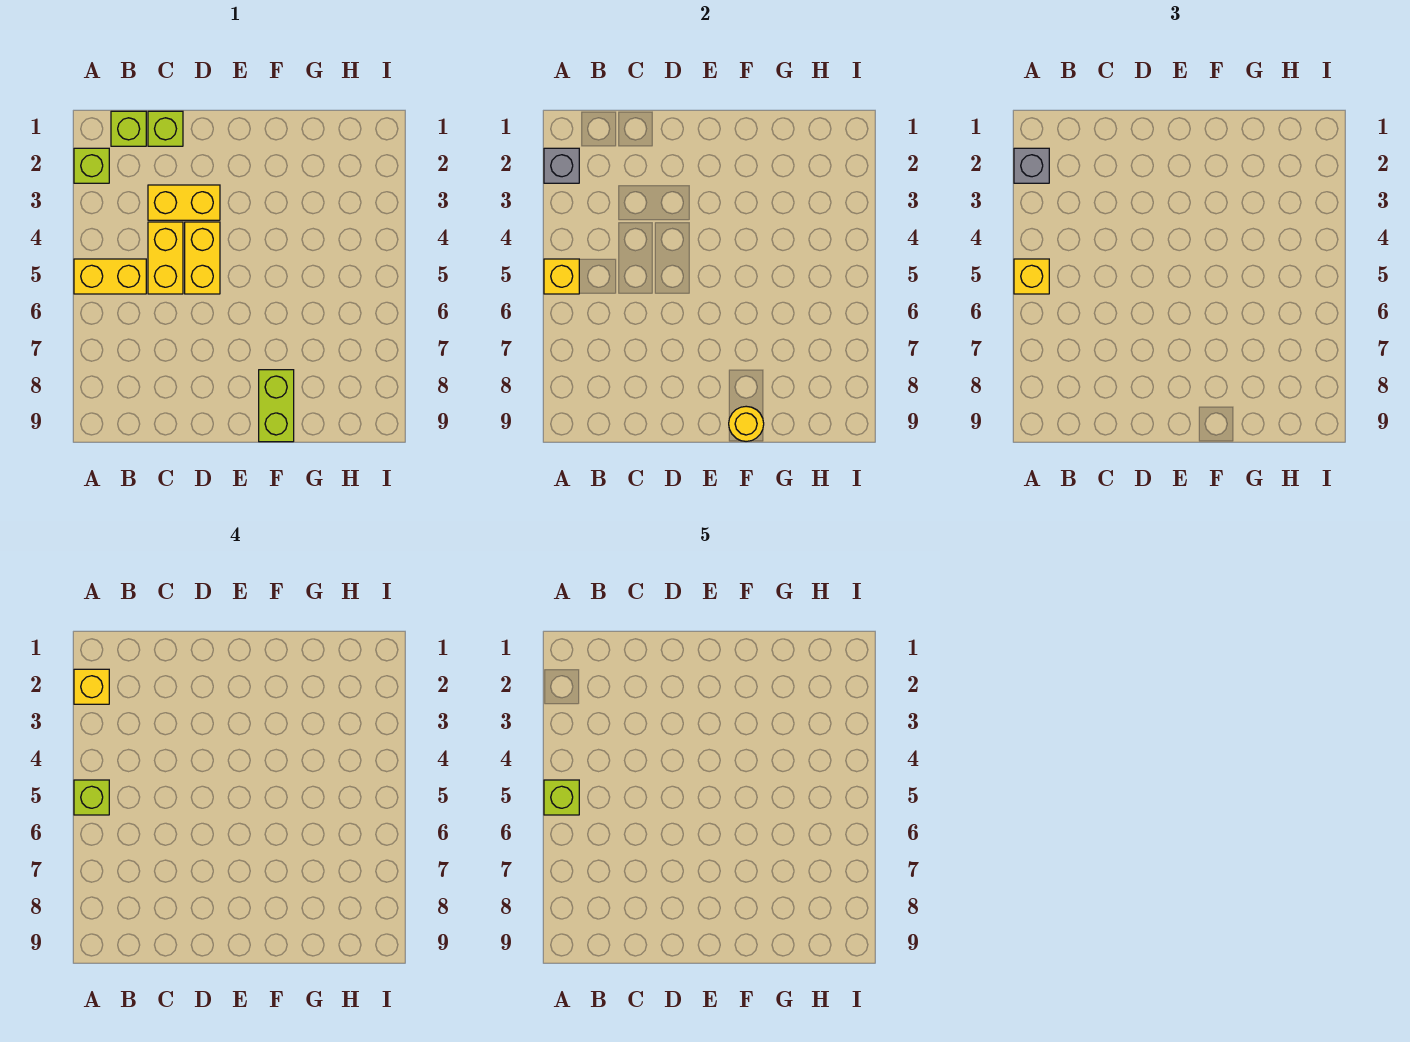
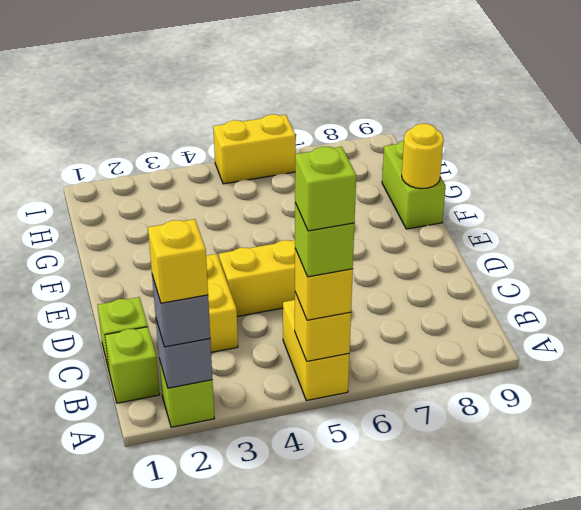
yellow brick C4:C5 level 1 -> yellow brick I5:I6 level 1
lime brick F8:F9 level 1 -> lime brick F9:G9 level 1

